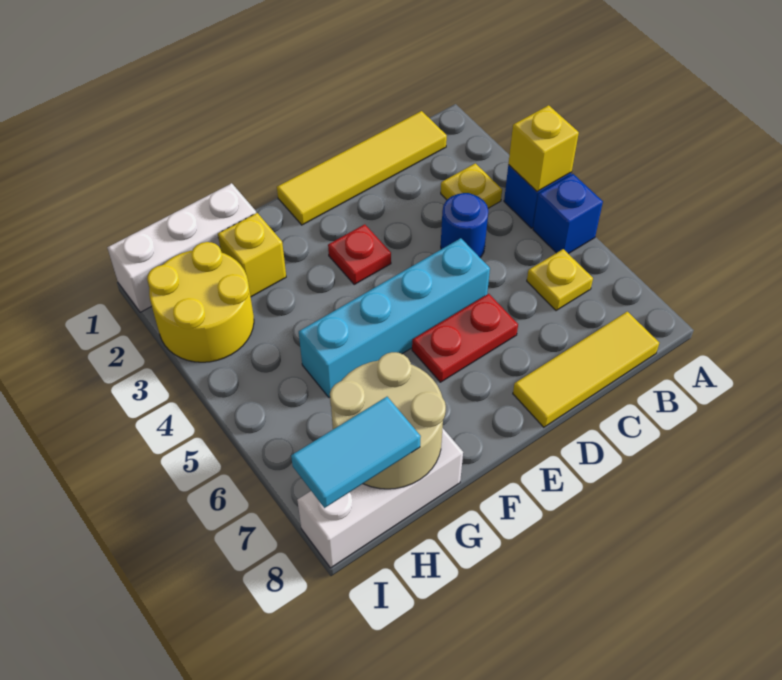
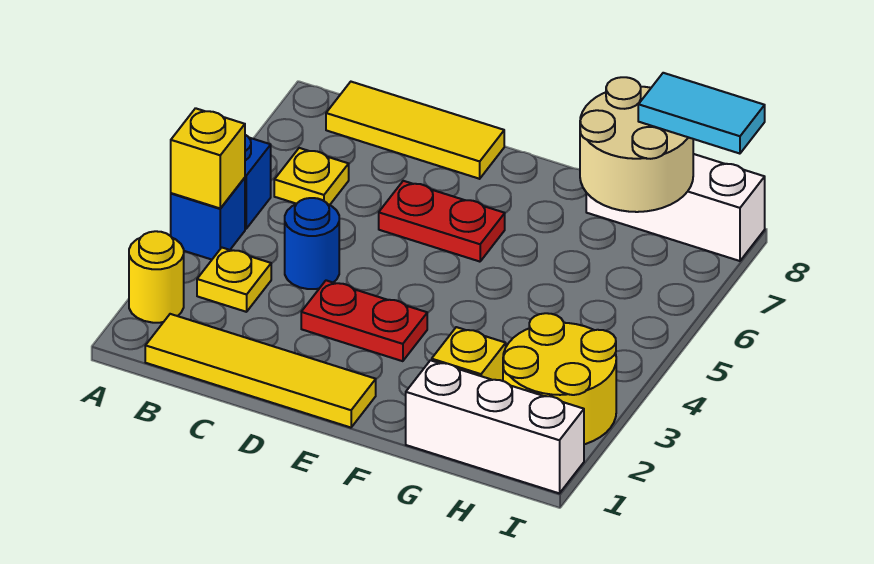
none -> yellow round brick A2 level 1
cyan brick D5:G5 level 1 -> none
red plate E3 level 1 -> red plate D3:E3 level 1

